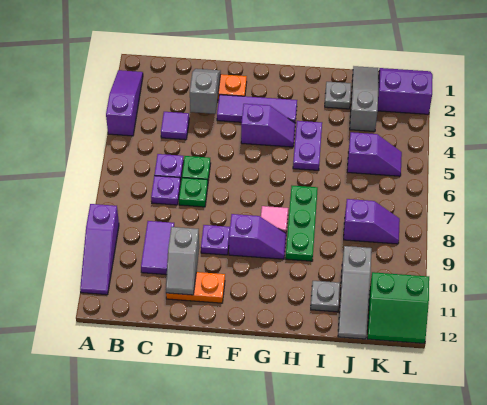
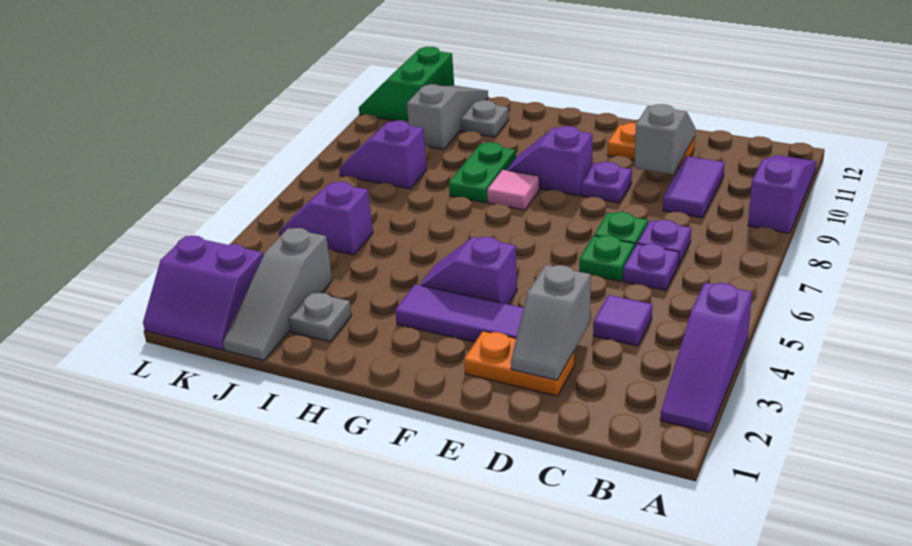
purple plate H4:H5 level 1 -> none
green plate H7:H9 level 1 -> green plate H8:H9 level 1
green slope K11:L12 level 1 top 11 -> green slope K11:L12 level 1 top K

